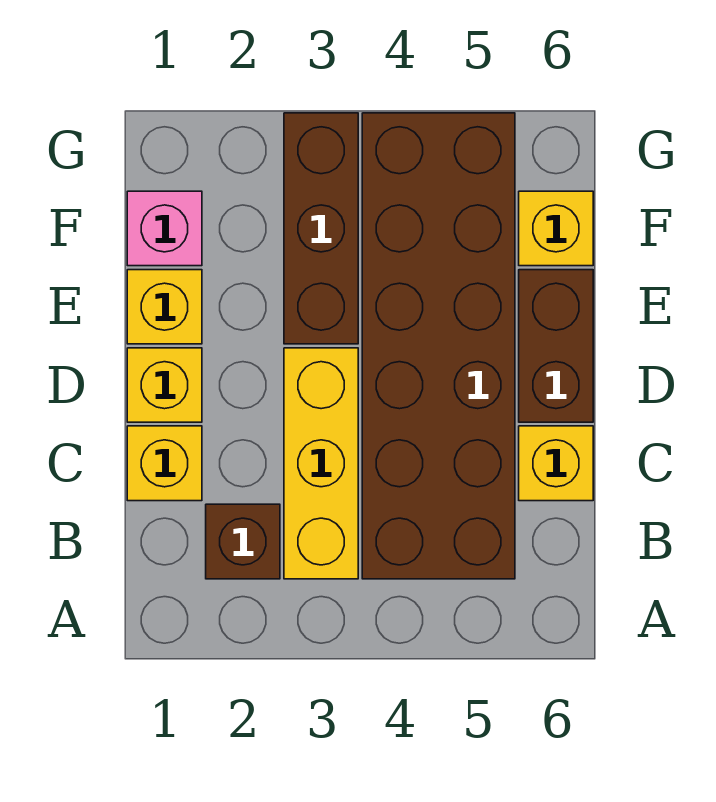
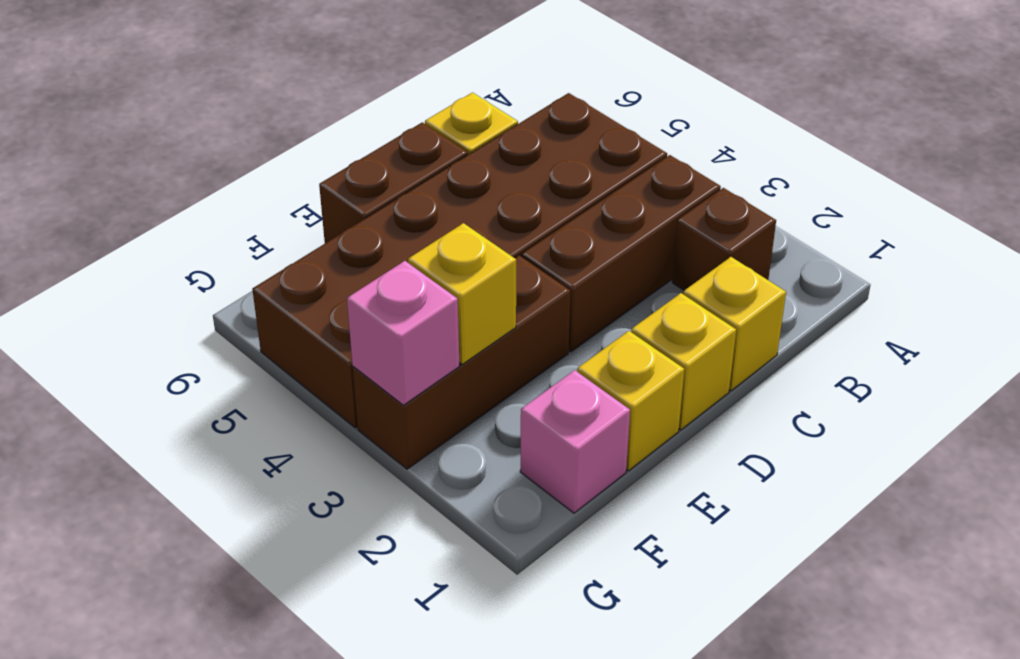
yellow brick B3:D3 level 1 -> brown brick B3:D3 level 1
yellow brick F6 level 1 -> yellow brick F3 level 2
none -> pink brick G3 level 2

